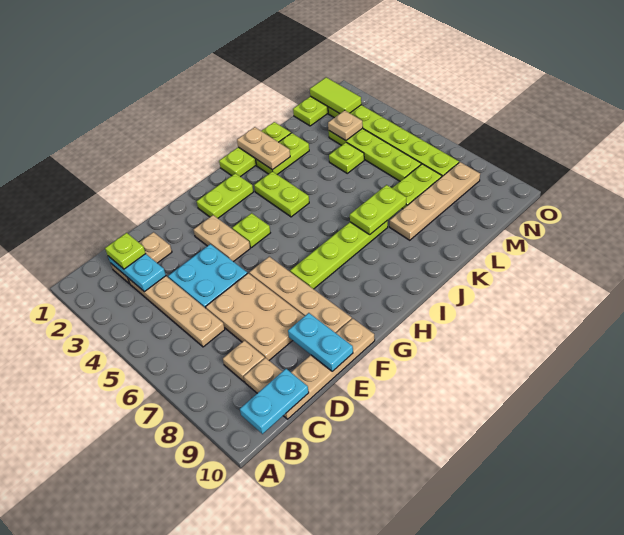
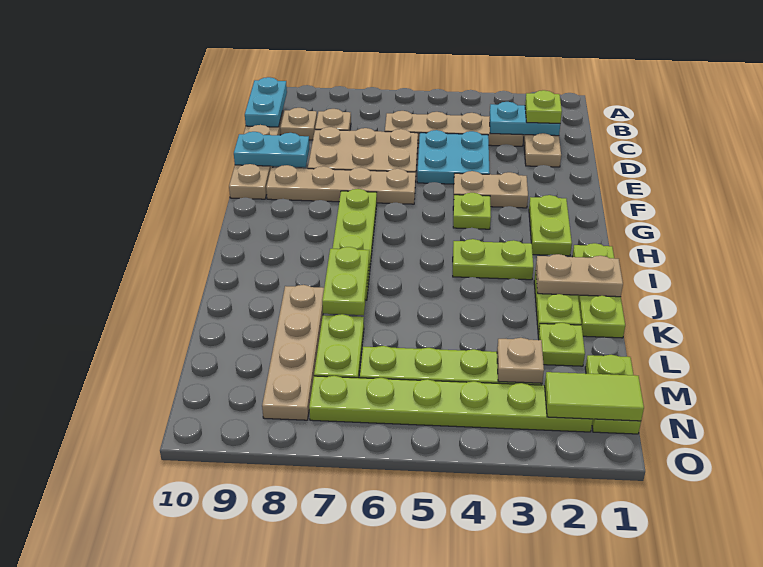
lime plate L4 level 1 -> lime plate L2 level 1

